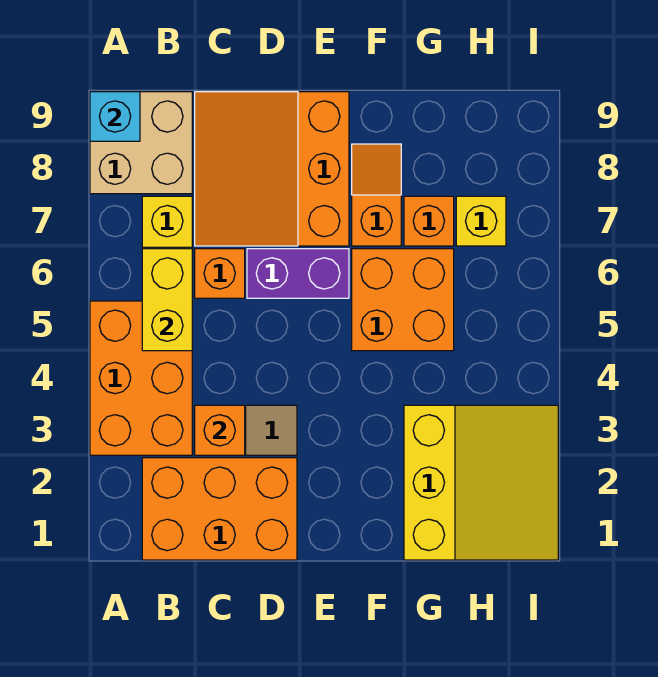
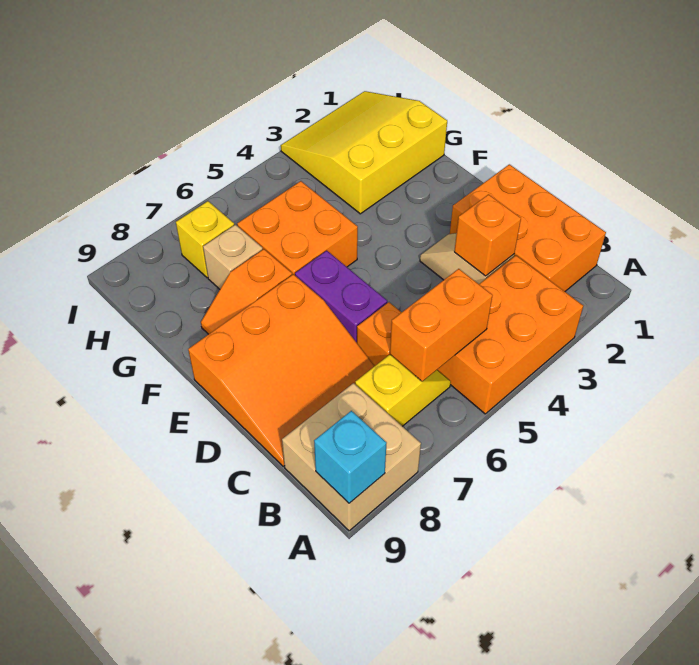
yellow brick B5:B6 level 2 -> orange brick B5:B6 level 2
orange brick G7 level 1 -> tan brick G7 level 1

